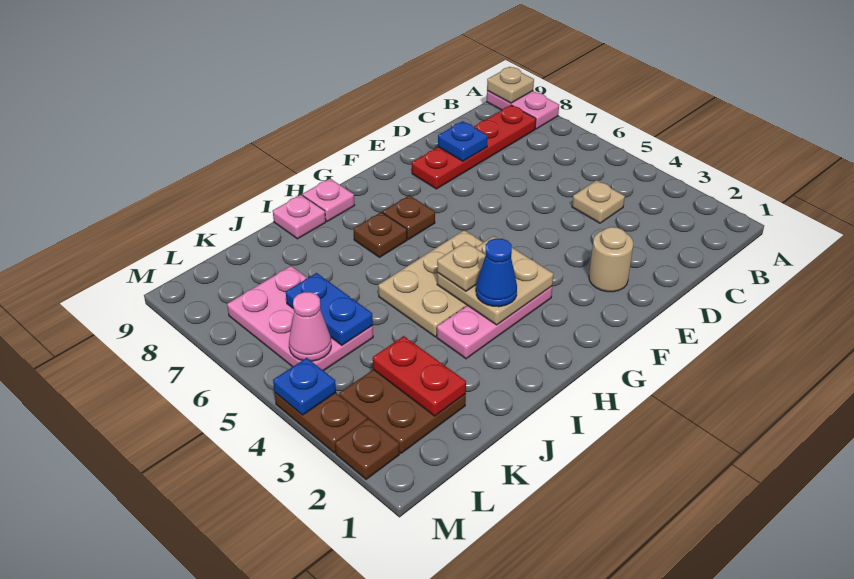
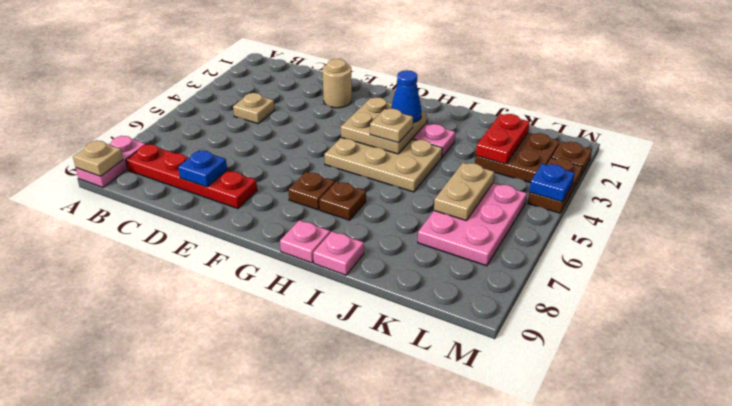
blue plate K5:K6 level 2 -> tan plate K5:K6 level 2
pink cone L5 level 2 -> none

